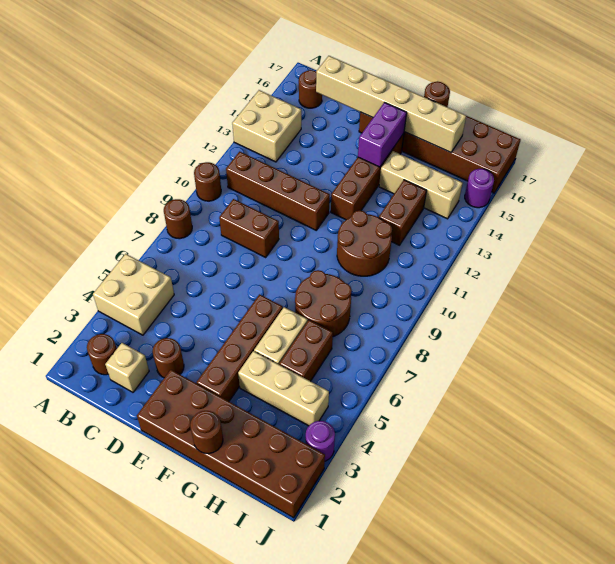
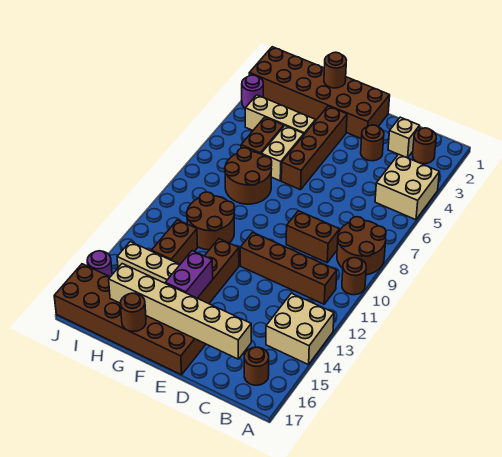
brown round brick A8 level 1 -> brown round brick A8:B9 level 1

